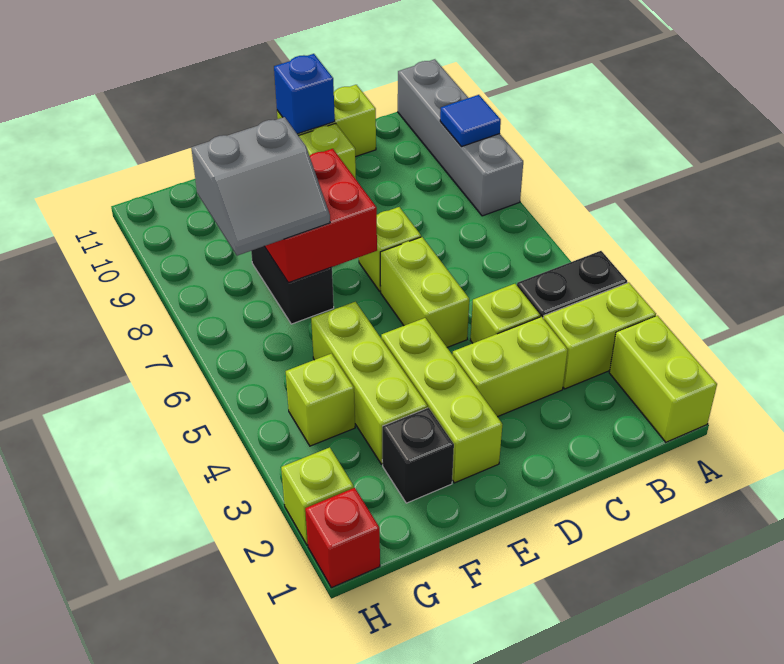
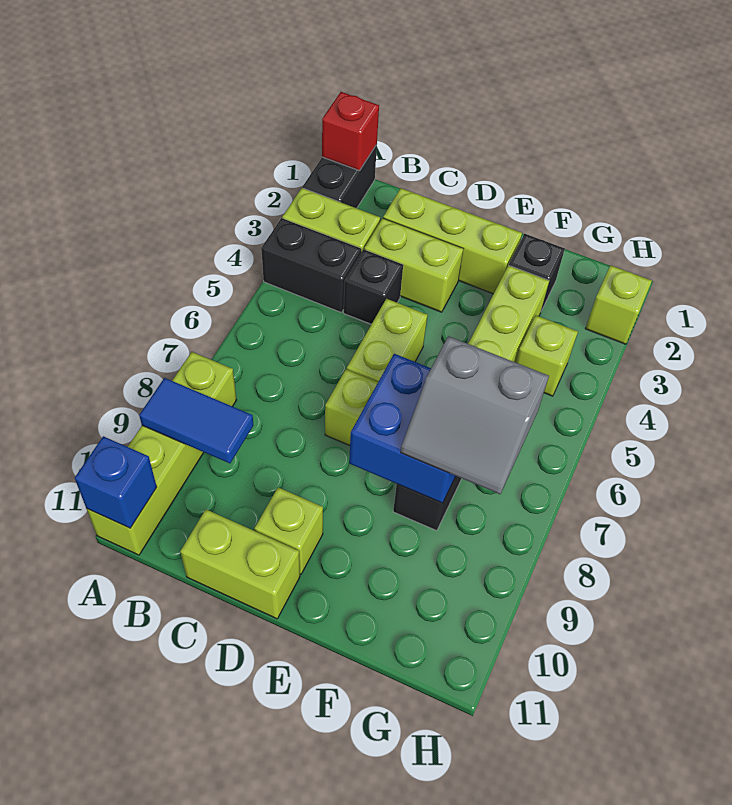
lime brick A1:A2 level 1 -> black brick A1:A2 level 1
grey brick A8:A11 level 1 -> lime brick A8:A11 level 1
blue tile A9 level 2 -> blue tile A9:B9 level 2
lime brick C4 level 1 -> black brick C4 level 1
blue brick D11 level 2 -> blue brick A11 level 2
lime brick E2:E4 level 1 -> lime brick C2:E2 level 1
red brick E7:F8 level 2 -> blue brick E7:F8 level 2
grey slope F7:G8 level 3 top 8 -> grey slope F7:G8 level 3 top 7
red brick H1 level 1 -> red brick A1 level 2

